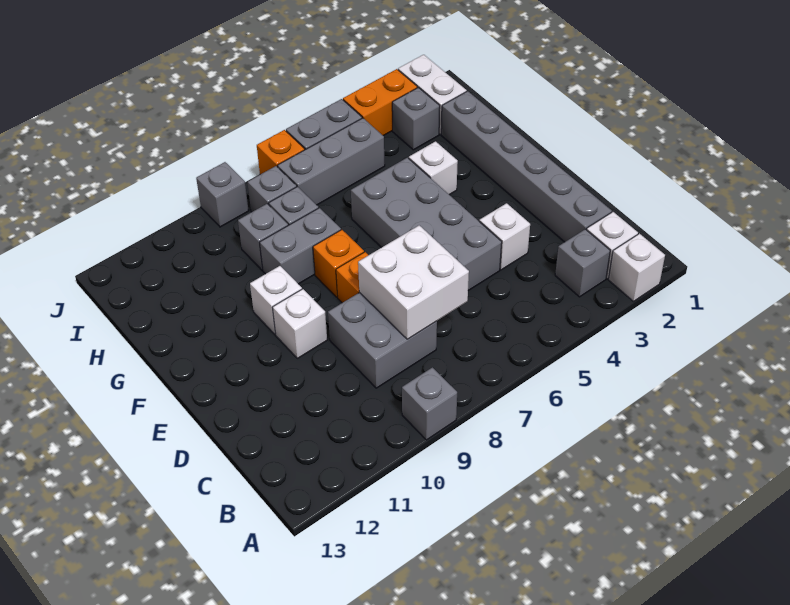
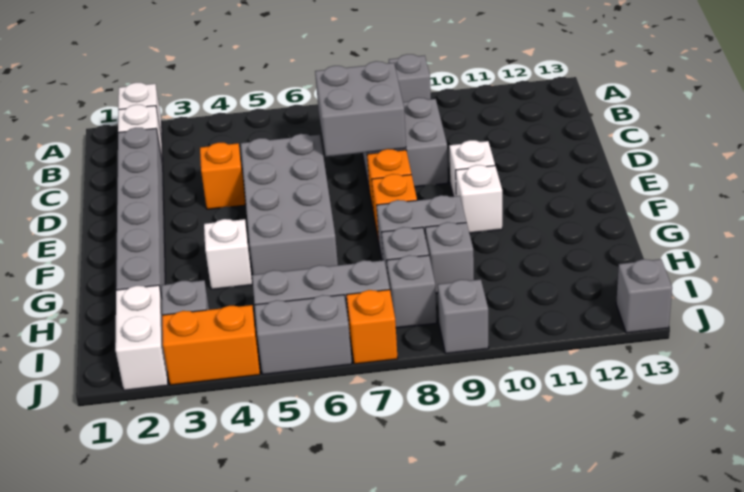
grey brick B3 level 1 -> grey brick J13 level 1
white brick C7:D8 level 2 -> grey brick C7:D8 level 2
white brick D4 level 1 -> orange brick D4 level 1

